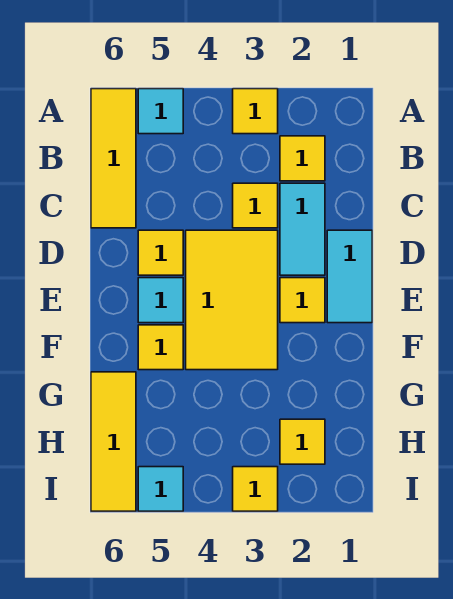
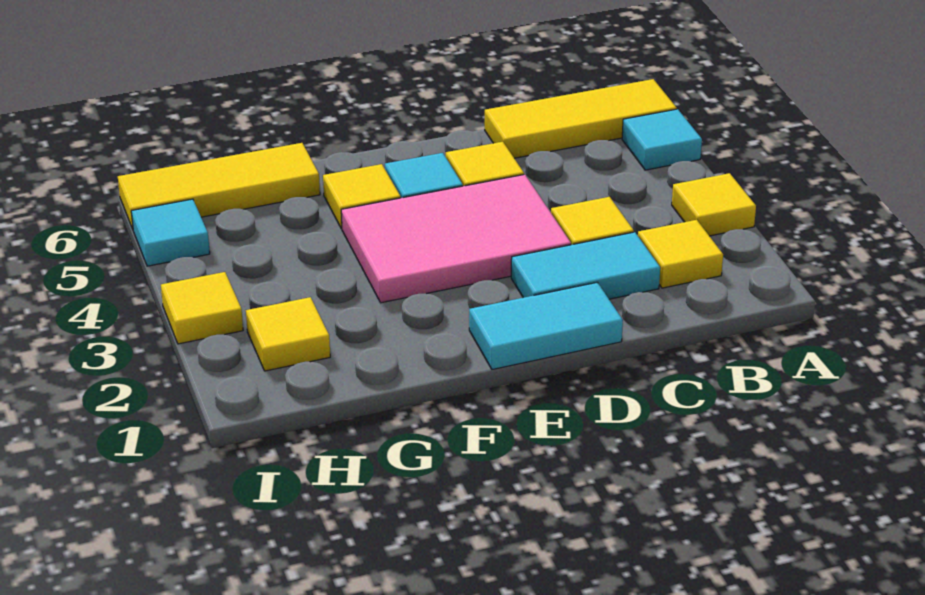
yellow tile D3:F4 level 1 -> pink tile D3:F4 level 1
yellow tile E2 level 1 -> none

